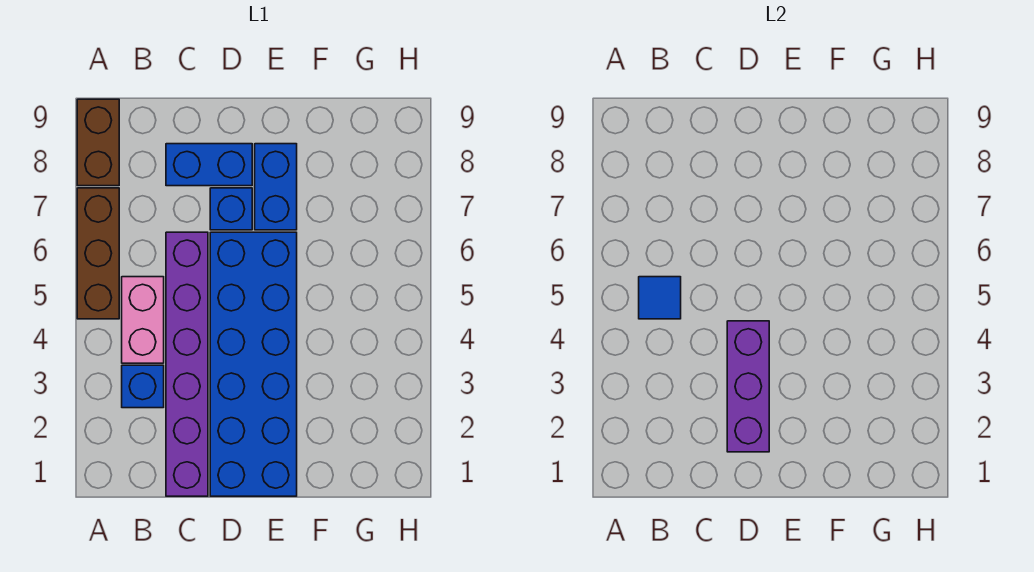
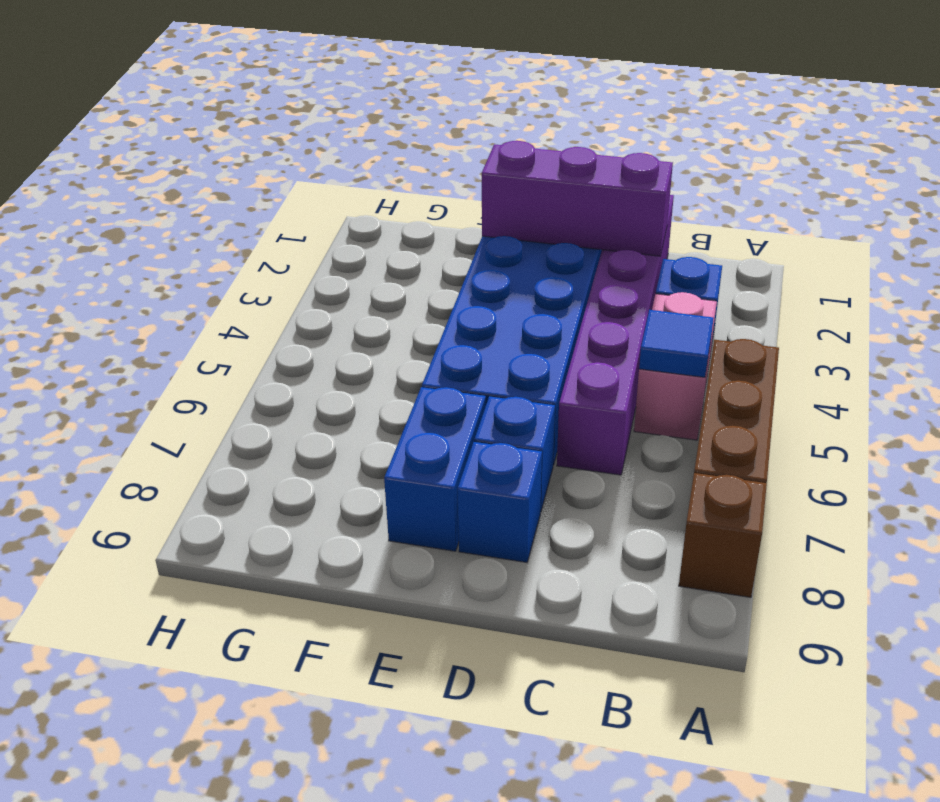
brown brick A8:A9 level 1 -> brown brick A8 level 1
blue brick C8:D8 level 1 -> blue brick D8 level 1
purple brick D2:D4 level 2 -> purple brick C2:E2 level 2

